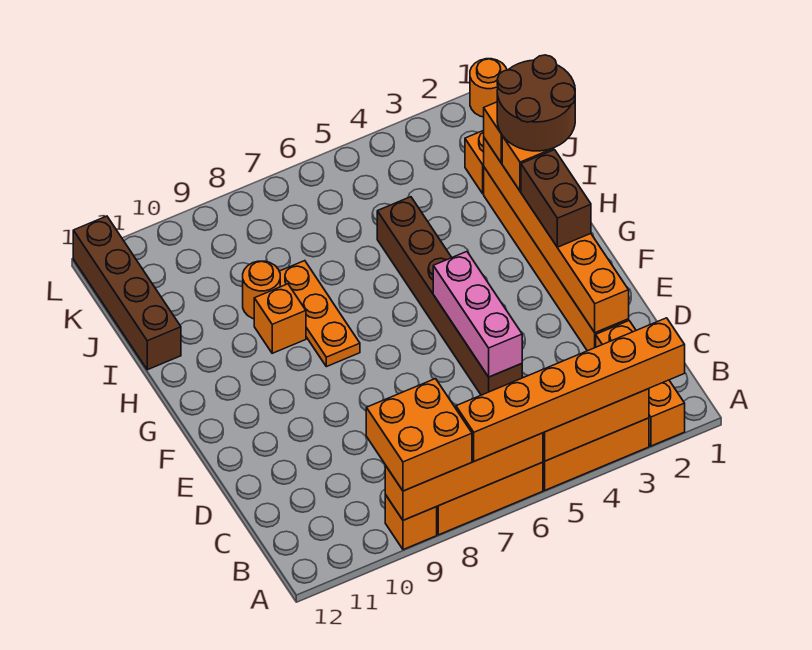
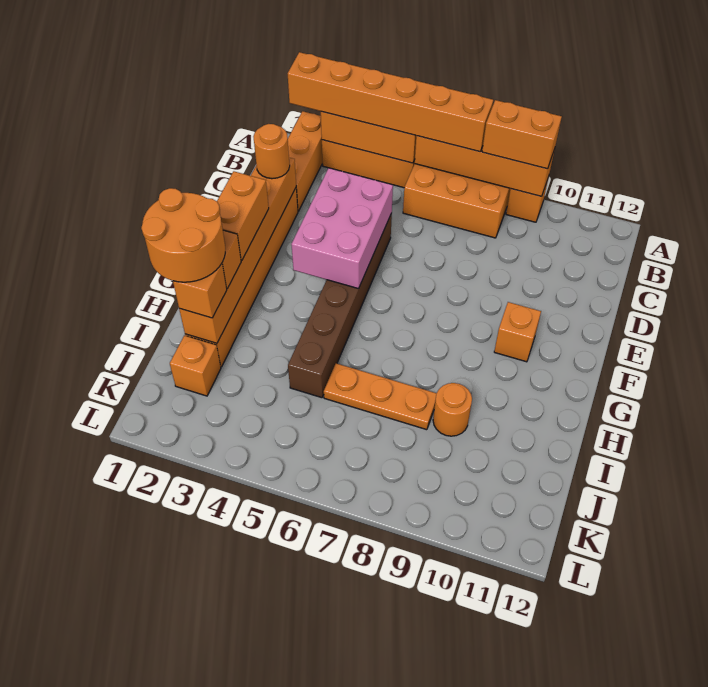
orange brick A8:B9 level 3 -> orange brick A8:A9 level 3
pink brick D5:F5 level 2 -> pink brick D4:F5 level 2
brown brick F2:G2 level 3 -> orange brick F2:G2 level 3
orange plate G8:I8 level 1 -> orange plate I6:I8 level 1
brown round brick H1:I2 level 4 -> orange round brick H1:I2 level 4
orange brick H9 level 1 -> orange brick F10 level 1
brown brick I12:L12 level 1 -> none
orange round brick L1 level 1 -> orange round brick D2 level 3

